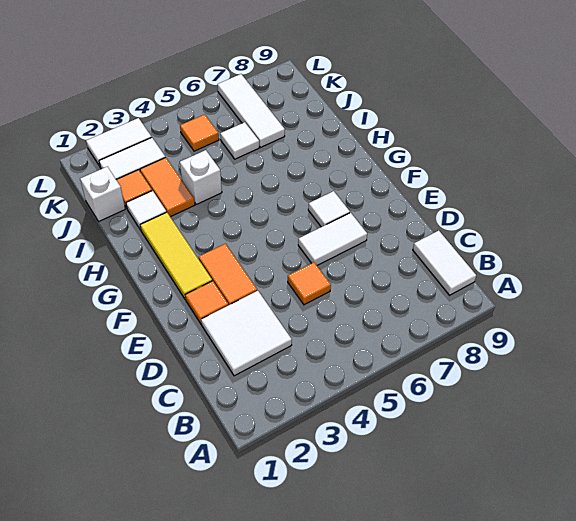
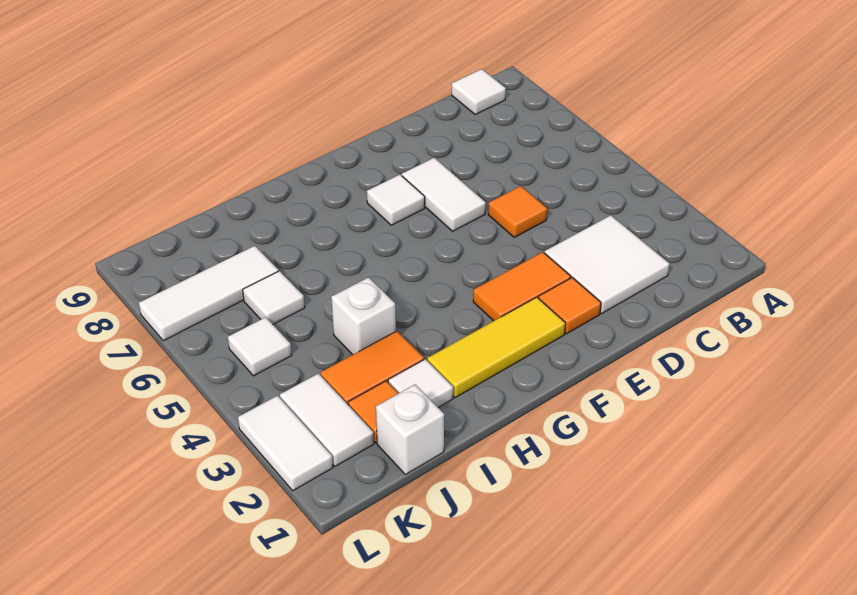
white tile B9:C9 level 1 -> white tile B9 level 1
orange tile K5 level 1 -> white tile K5 level 1

